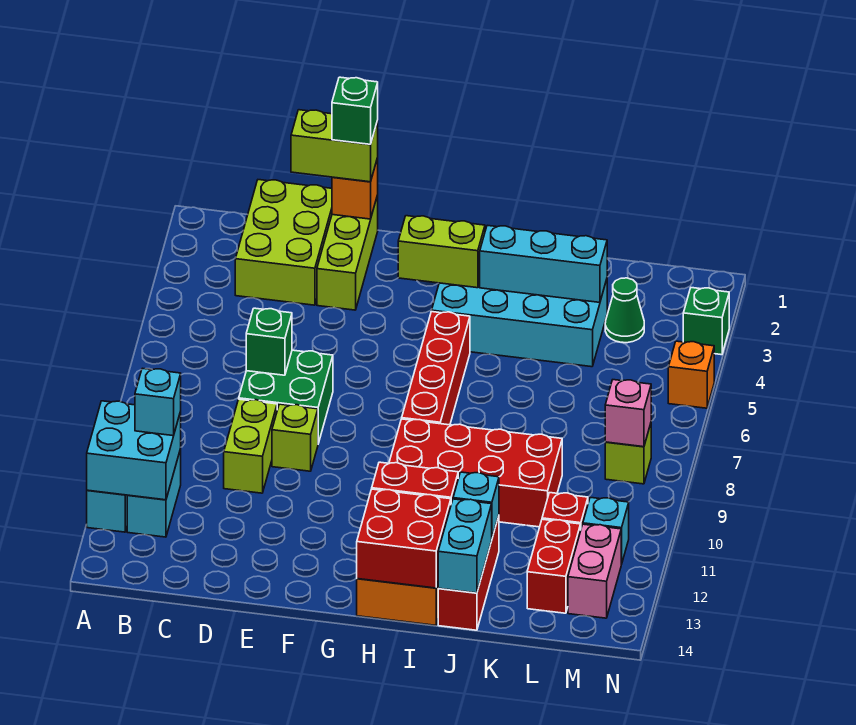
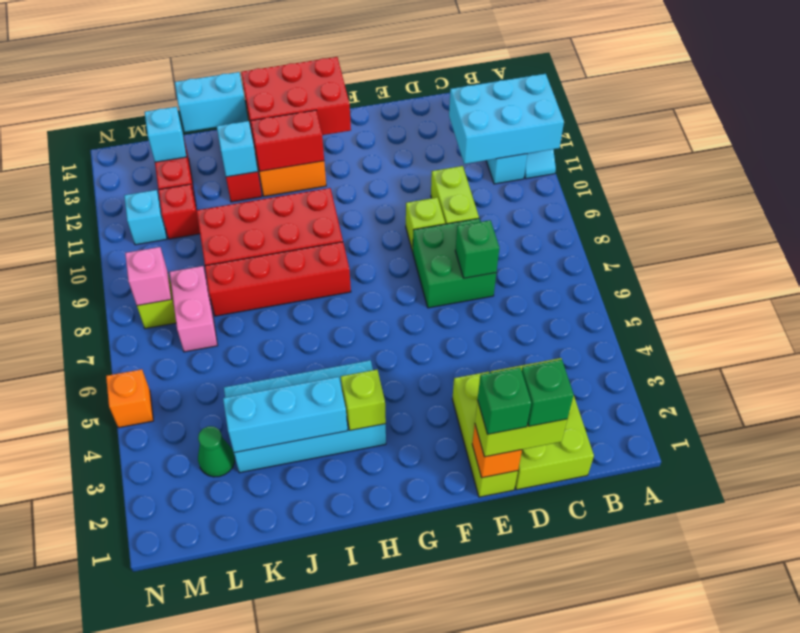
cyan brick A11:B12 level 2 -> cyan brick A11:C12 level 2
cyan brick B11 level 3 -> cyan brick L13 level 2
lime brick G3:H3 level 2 -> lime brick H3 level 2
red brick H5:H8 level 1 -> red brick H8:K8 level 1
red brick H13:I14 level 2 -> red brick G13:I14 level 2
cyan brick J13:J14 level 2 -> cyan brick J14:K14 level 2
pink brick M12:M13 level 1 -> pink brick L7:L8 level 1
green brick N3 level 1 -> green brick D1 level 4

